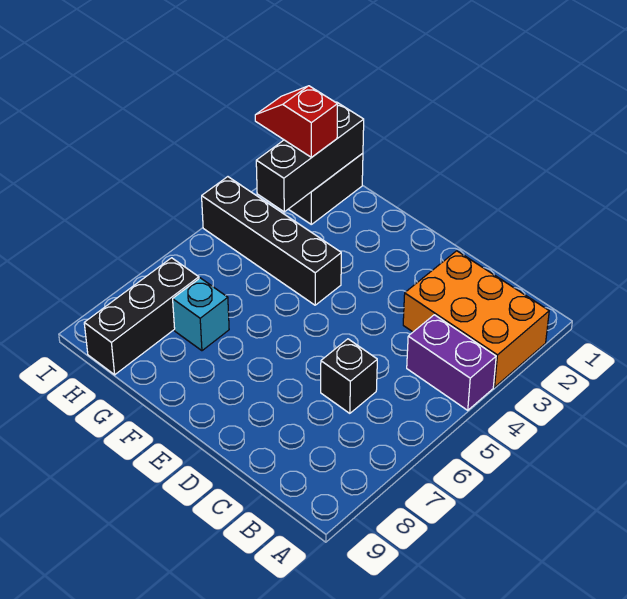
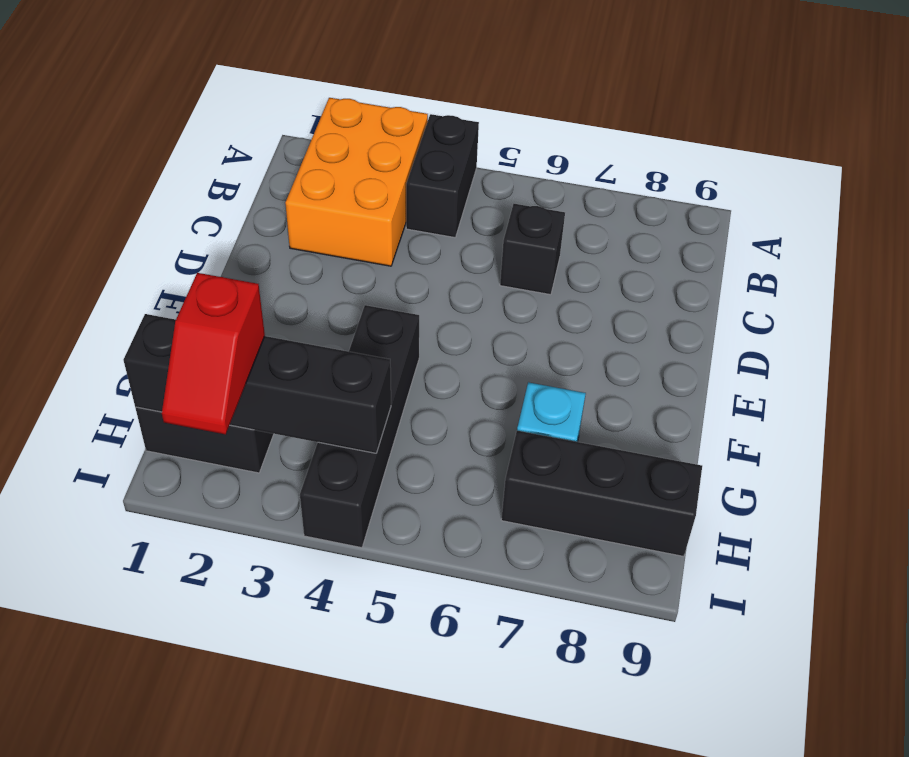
purple brick A4:B4 level 1 -> black brick A4:B4 level 1
black brick H1:H3 level 2 -> black brick H1:H4 level 2

